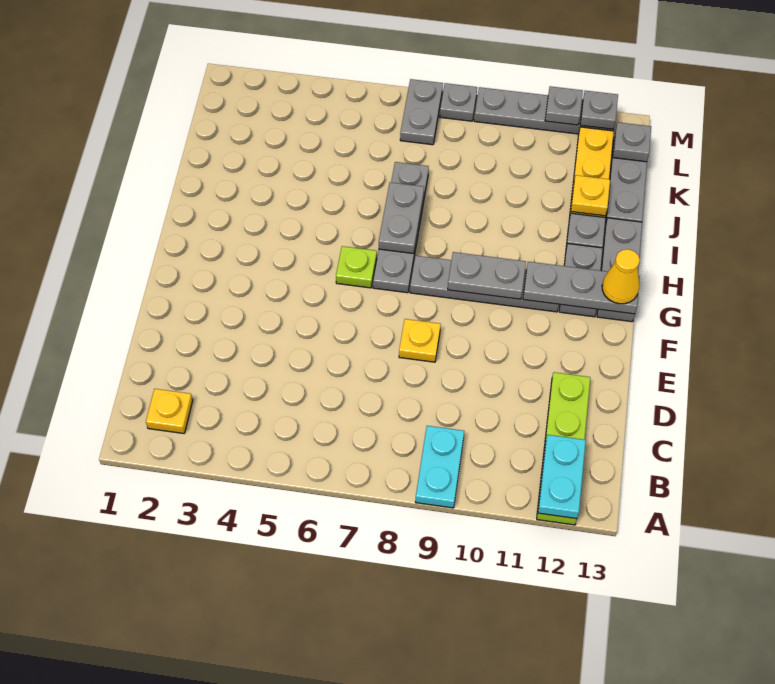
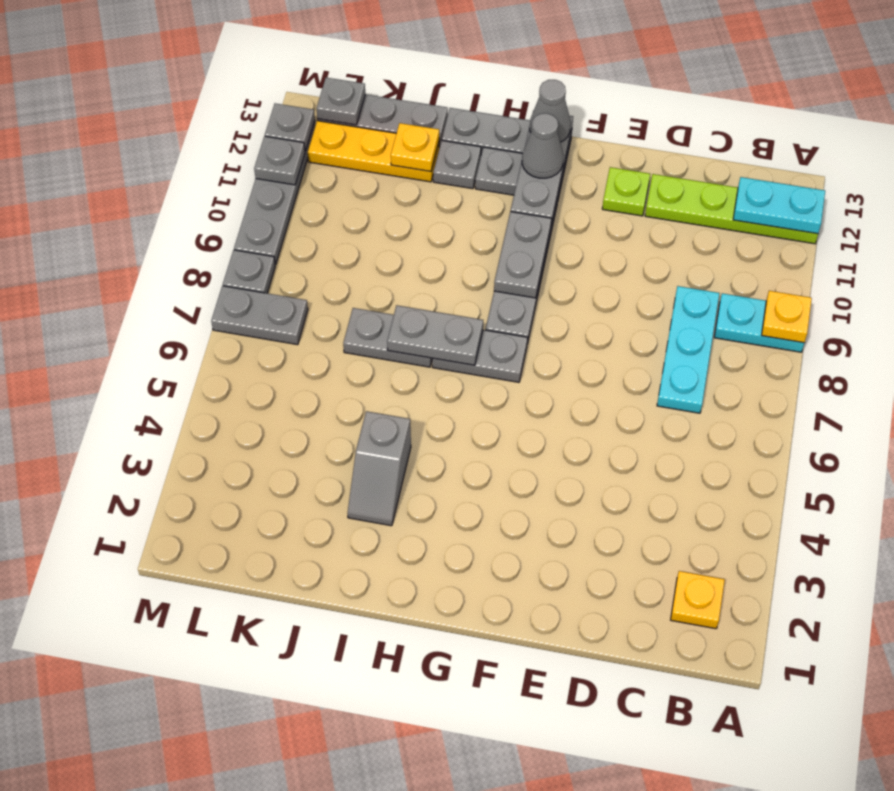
none -> cyan plate C7:C9 level 1
yellow plate E8 level 1 -> yellow plate A9 level 2
lime plate G6 level 1 -> lime plate E12 level 1
none -> grey cone G12 level 3
yellow cone G13 level 3 -> grey cone G13 level 3
none -> grey slope I3:I4 level 1 top 4

